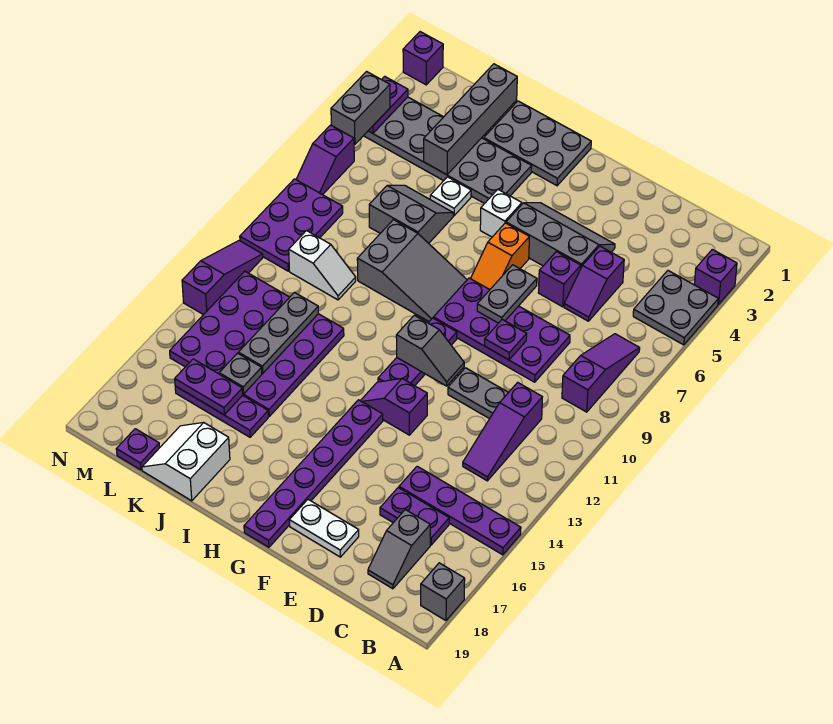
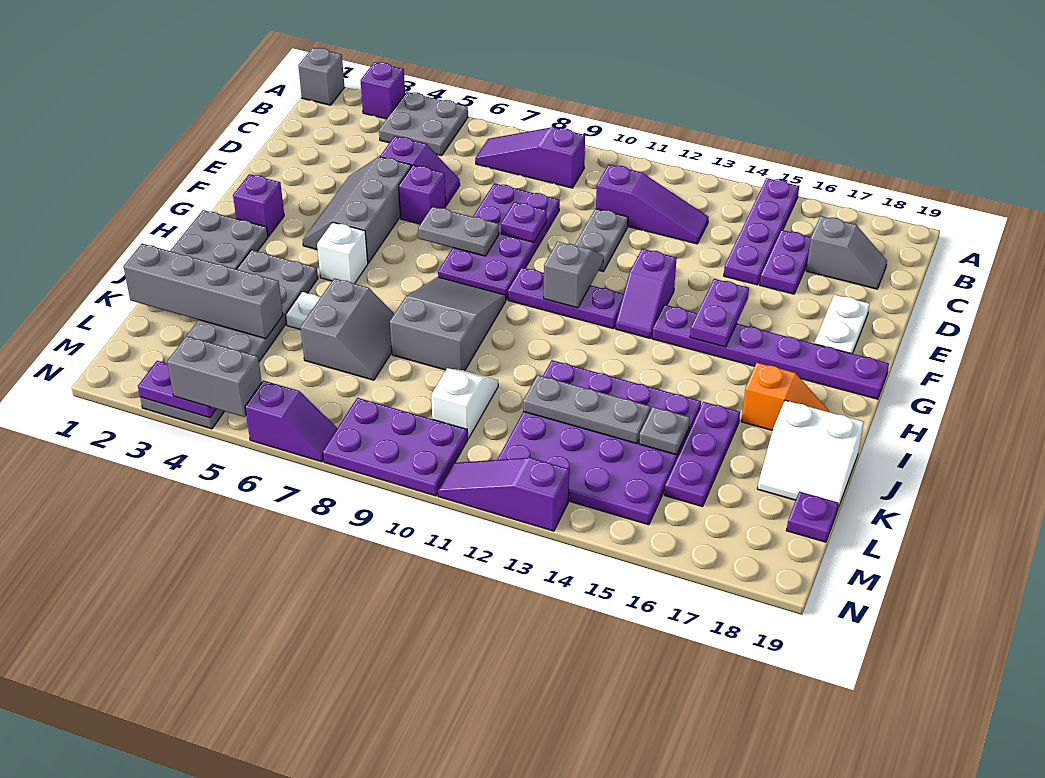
grey brick A18 level 1 -> grey brick A1 level 1
orange slope G6:G7 level 1 top 6 -> orange slope I17:I18 level 1 top 17
grey slope J6:K7 level 1 top 7 -> grey slope J6:K7 level 1 top 6
purple plate K16:L16 level 2 -> purple plate F15:G15 level 2
purple brick N1 level 1 -> purple brick G2 level 1

